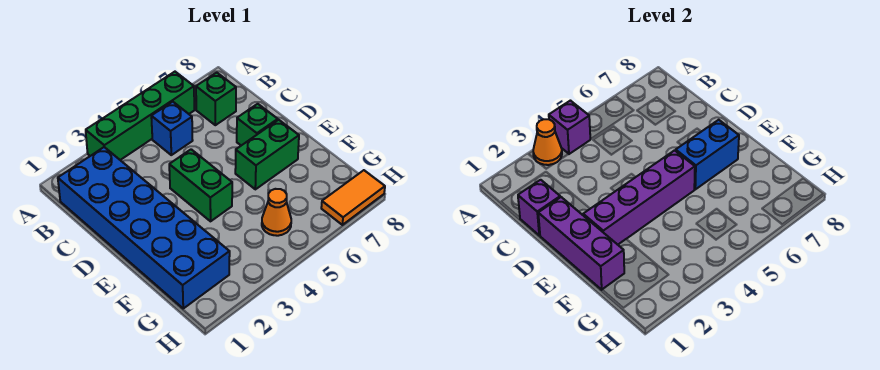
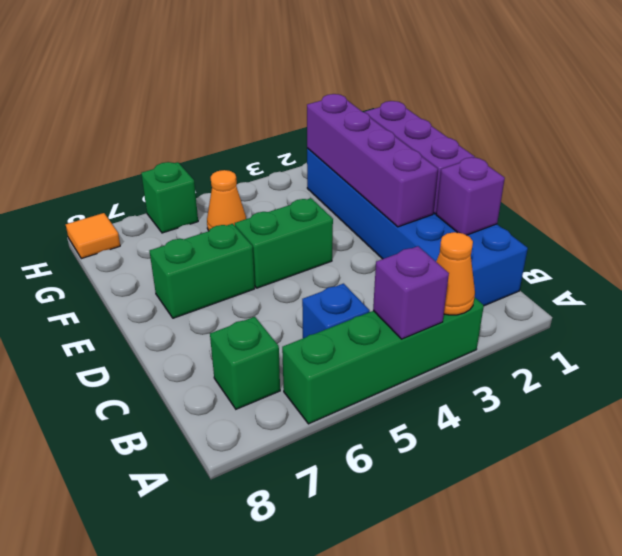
green brick D4:E4 level 1 -> green brick E4:E5 level 1
green brick D7 level 1 -> green brick H6 level 1
purple brick E2:E5 level 2 -> purple brick D2:G2 level 2
blue brick E6:E7 level 2 -> none
orange tile H7:H8 level 1 -> orange tile H8 level 1

